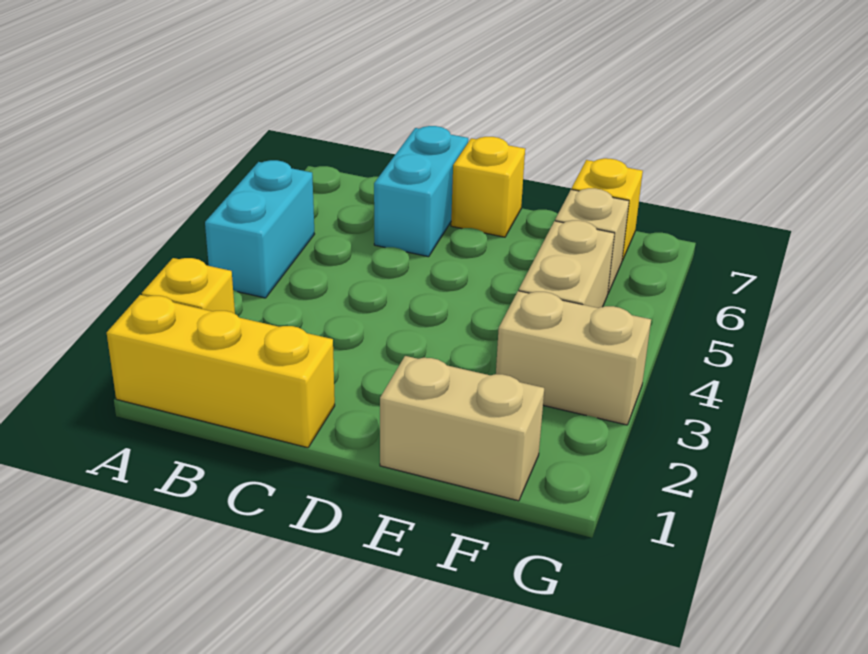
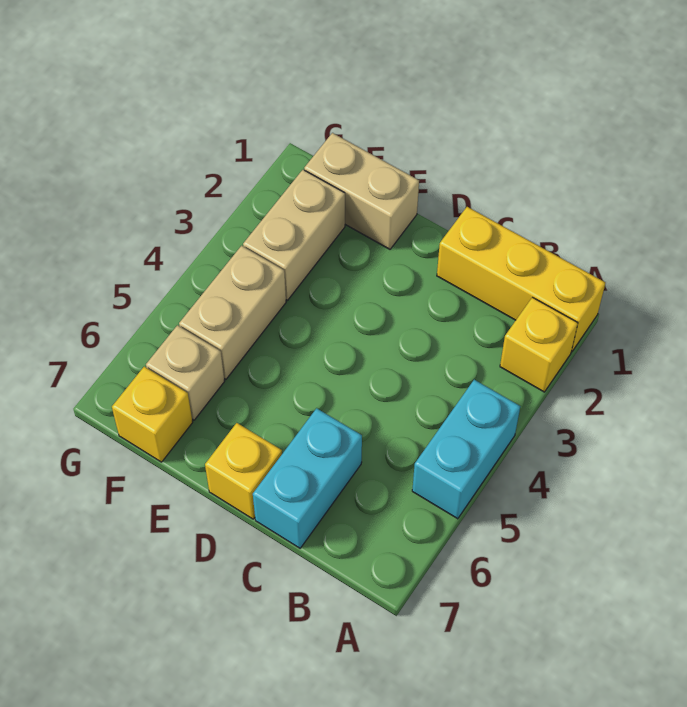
tan brick F3:G3 level 1 -> tan brick F2:F3 level 1

